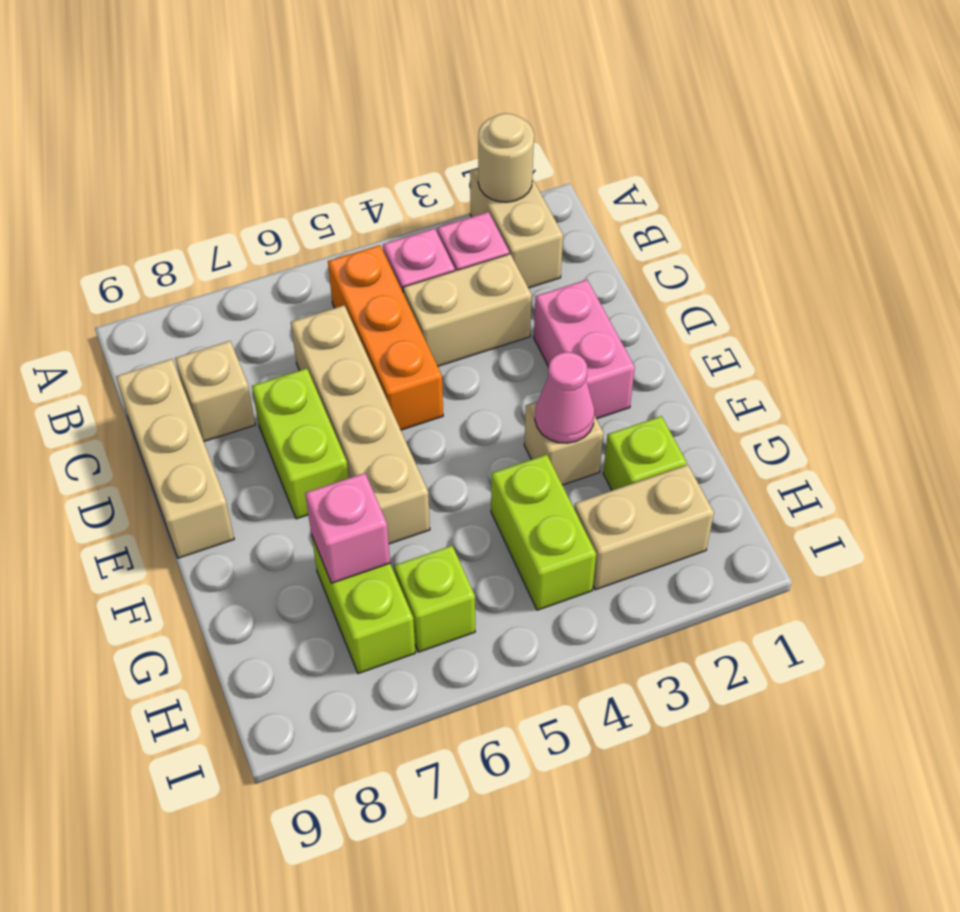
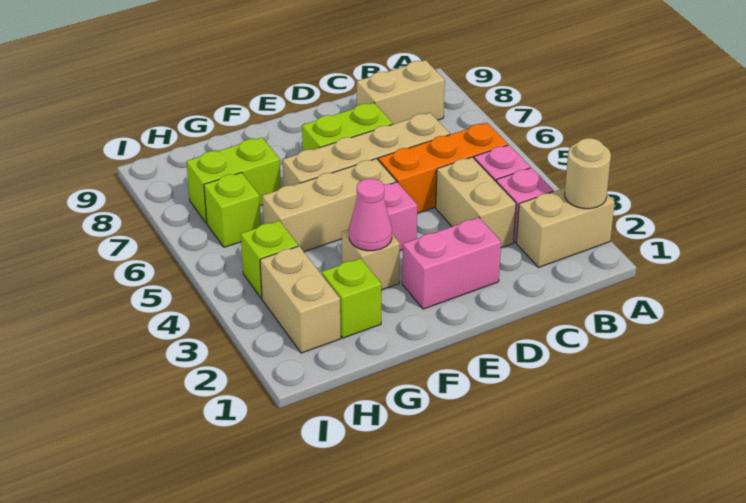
tan brick C8 level 1 -> tan brick B8:C8 level 1
tan brick C9:E9 level 1 -> tan brick E5:G5 level 1
lime brick G4:H4 level 1 -> lime brick H4 level 1
pink brick G7 level 2 -> pink brick E4 level 1

